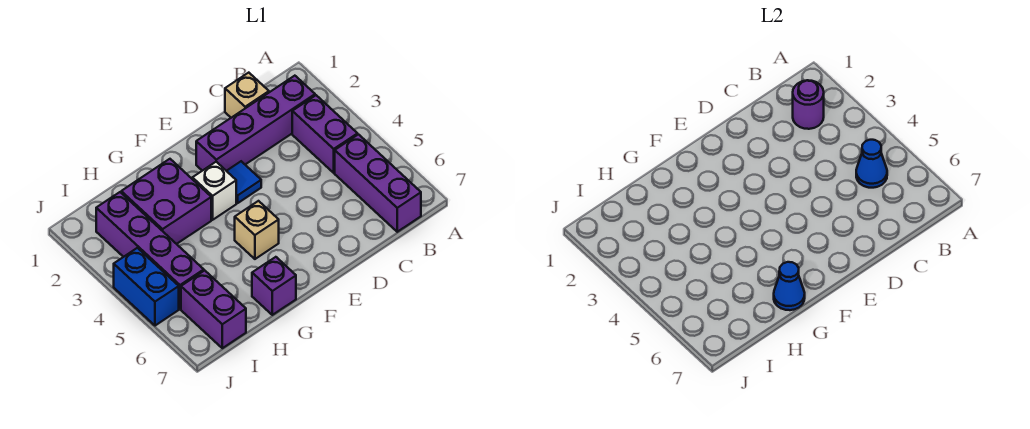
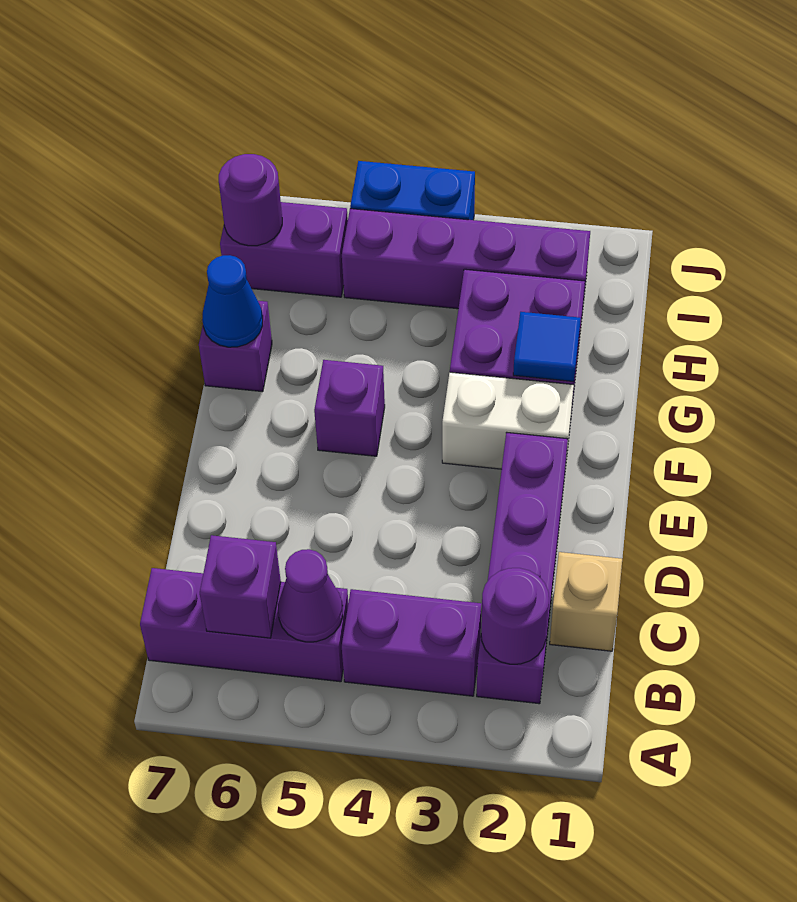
blue cone B5 level 2 -> purple cone B5 level 2
none -> purple brick B6 level 2
blue tile E3 level 1 -> blue tile G2 level 2
white brick F3 level 1 -> white brick F2:F3 level 1
tan brick F5 level 1 -> purple brick F5 level 1
none -> purple round brick I7 level 2

